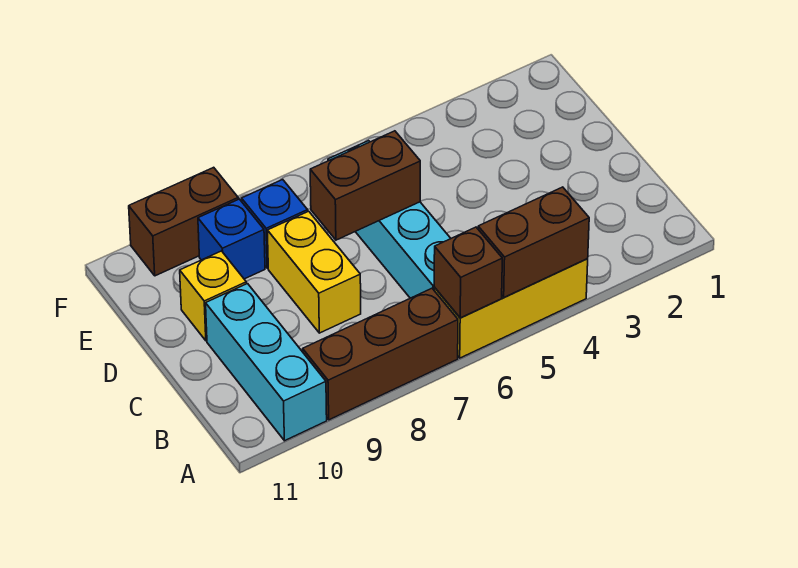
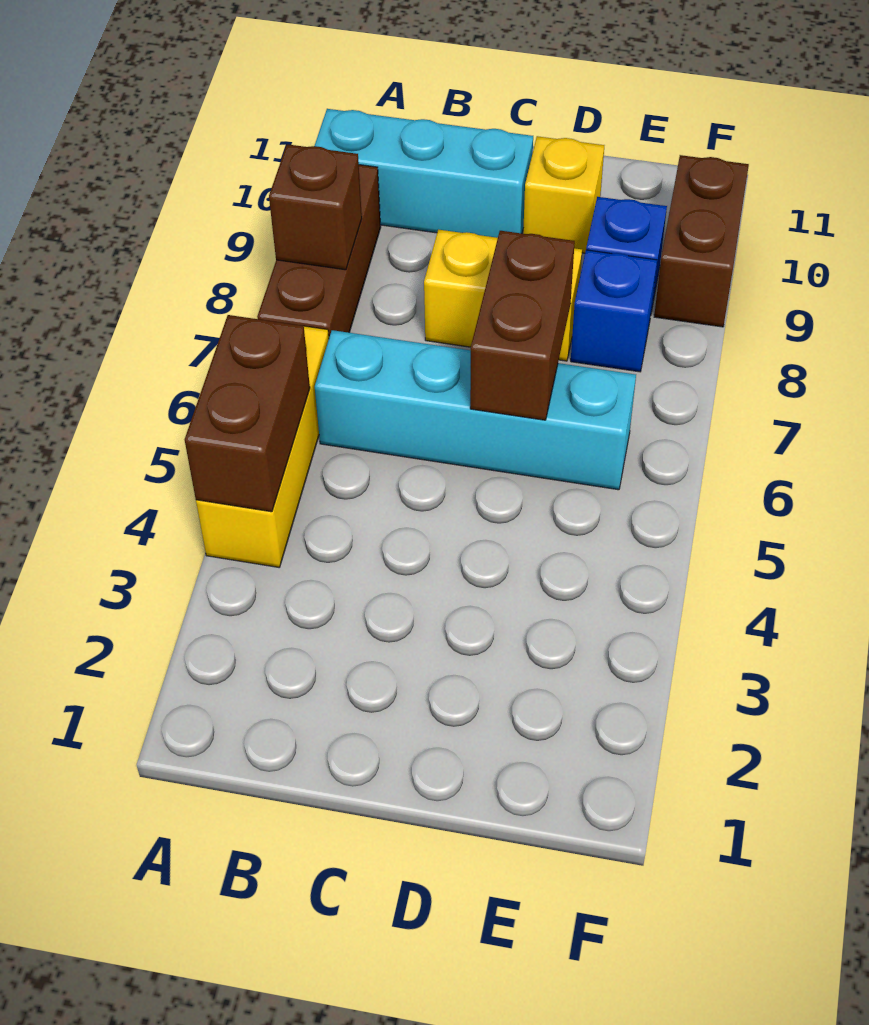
brown brick A6 level 2 -> brown brick A8 level 2

